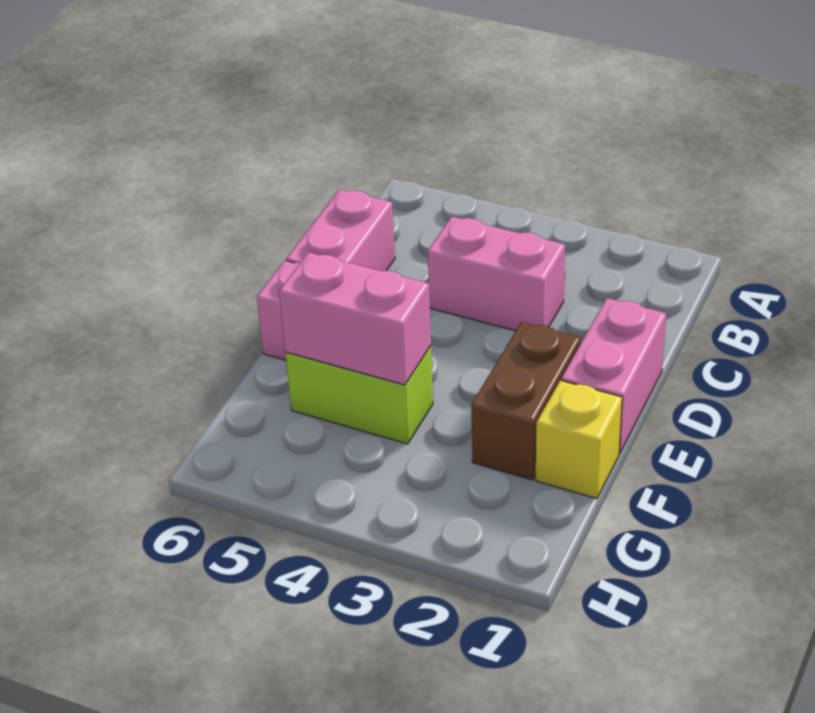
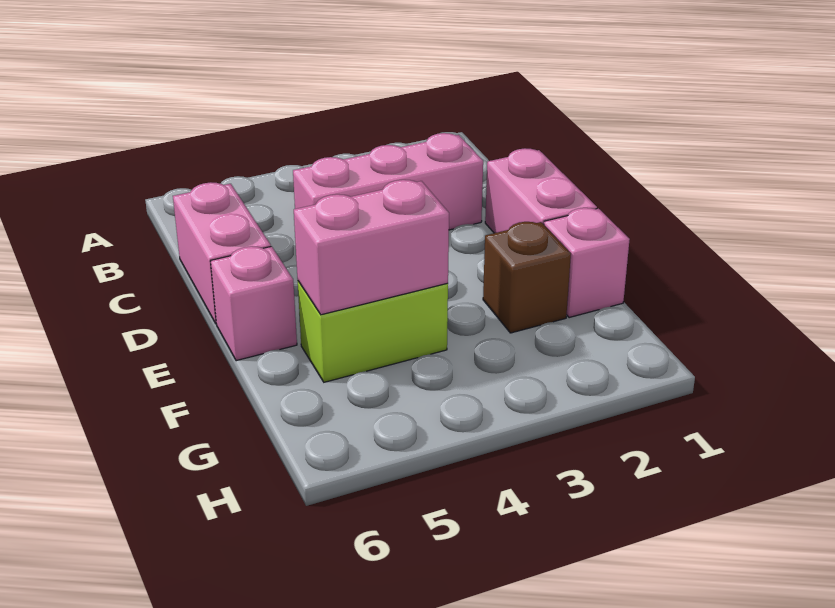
pink brick C3:C4 level 1 -> pink brick C2:C4 level 1
brown brick E2:F2 level 1 -> brown brick F2 level 1
yellow brick F1 level 1 -> pink brick F1 level 1

